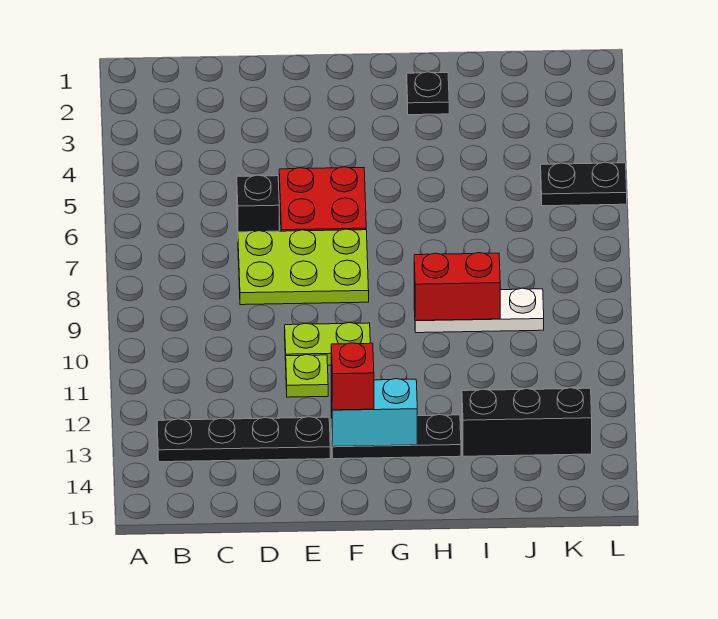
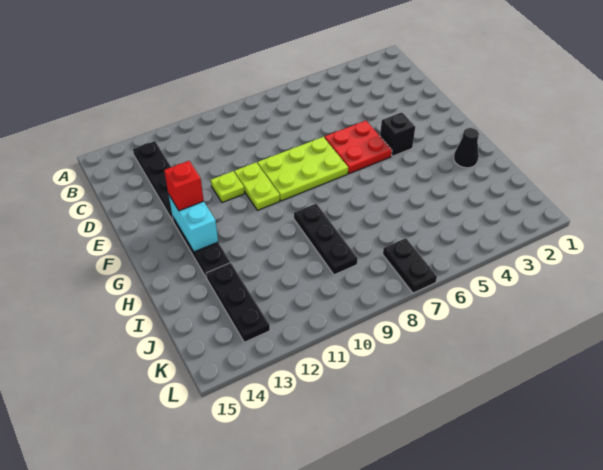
black brick D6 level 1 -> black brick F4 level 1
lime plate D7:F8 level 1 -> lime plate E7:F9 level 1
black plate H2 level 1 -> black cone H2 level 1
white plate H9:J9 level 1 -> black plate H9:J9 level 1
red brick H9:I9 level 2 -> none
black brick I13:K13 level 1 -> black plate I13:K13 level 1
black plate K5:L5 level 1 -> black plate K7:L7 level 1

